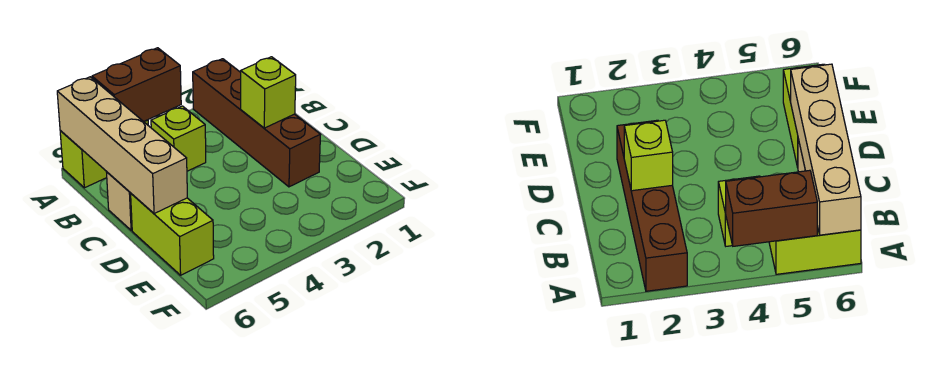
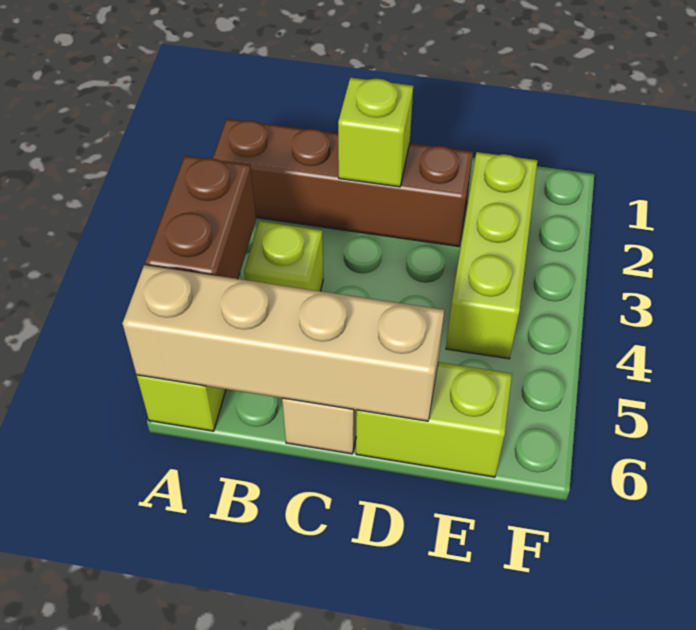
none -> lime brick E2:E4 level 1

